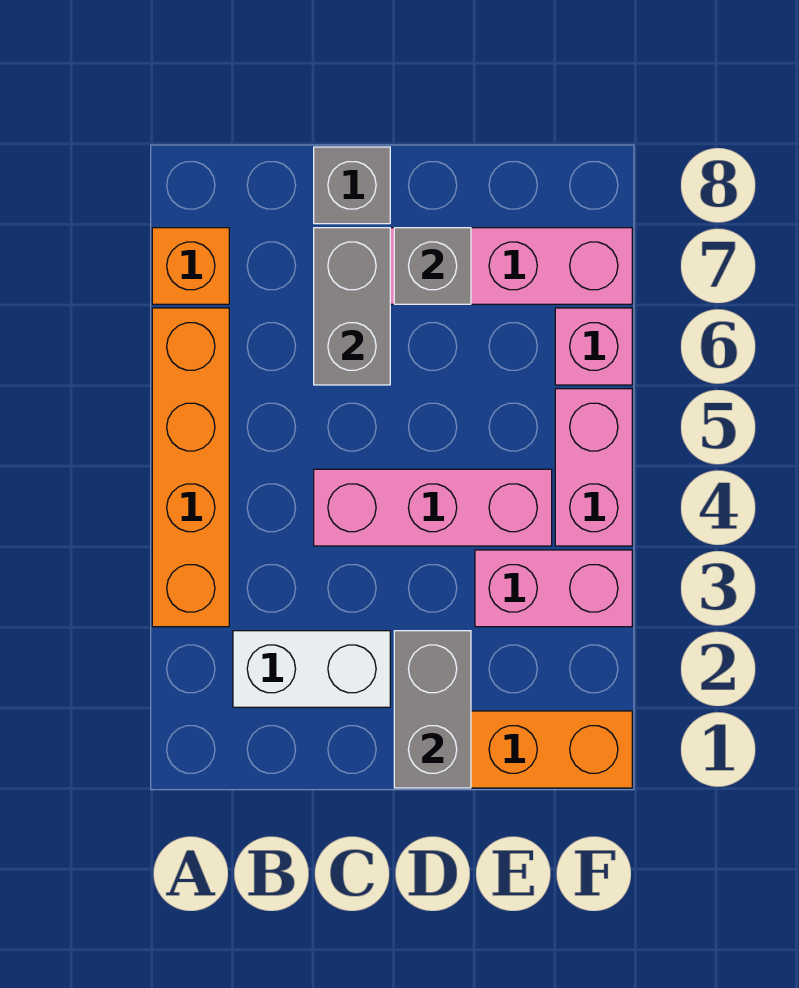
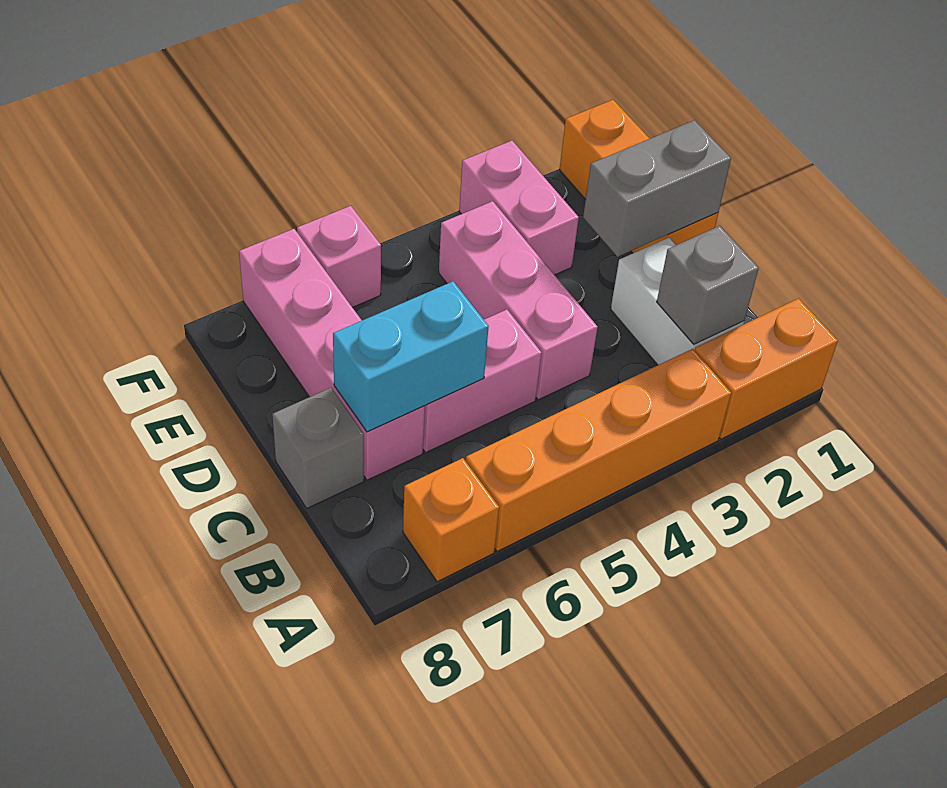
none -> orange brick A1:A2 level 1
grey brick C6:C7 level 2 -> cyan brick C6:C7 level 2
grey brick D7 level 2 -> grey brick B2 level 2
pink brick F4:F5 level 1 -> pink brick C5:C6 level 1

